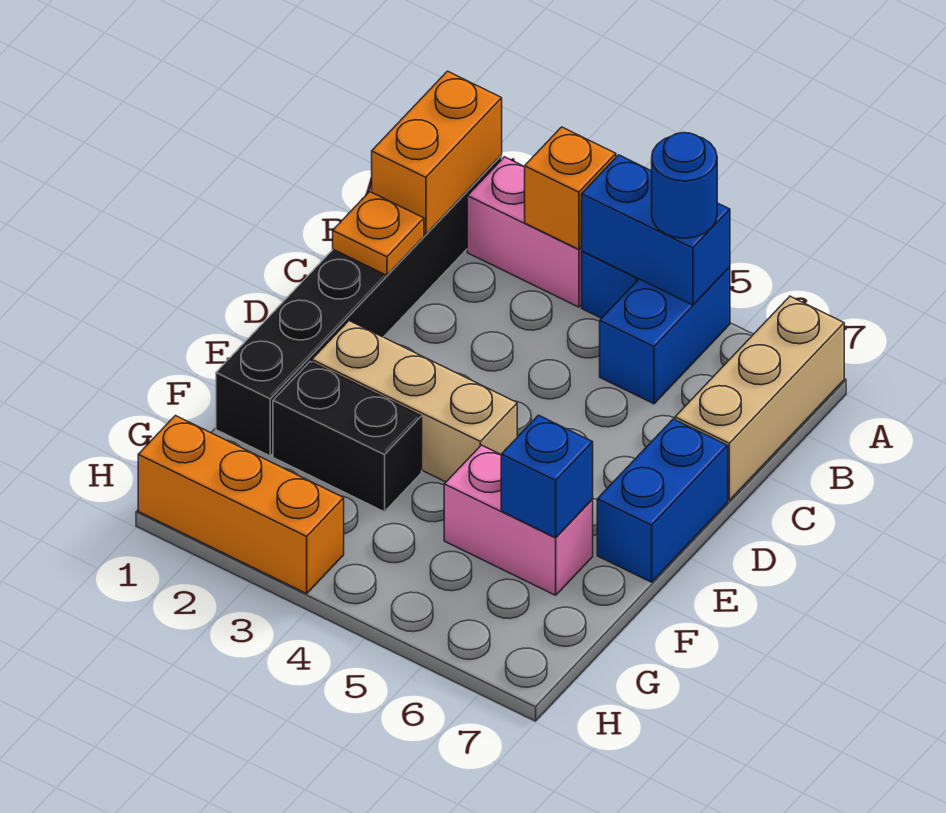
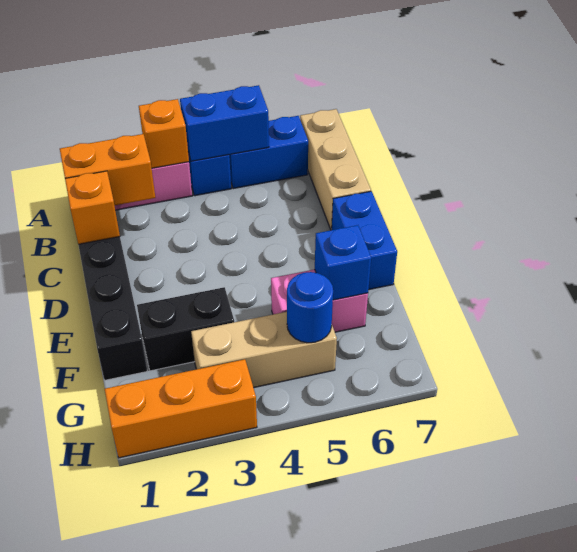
orange brick A1:B1 level 2 -> orange brick B1:B2 level 2
blue brick A5:B5 level 1 -> blue brick A5:A6 level 1
blue round brick A5 level 3 -> blue round brick G5 level 2
orange plate C1 level 2 -> orange brick C1 level 2
tan brick E2:E4 level 1 -> tan brick G3:G5 level 1

